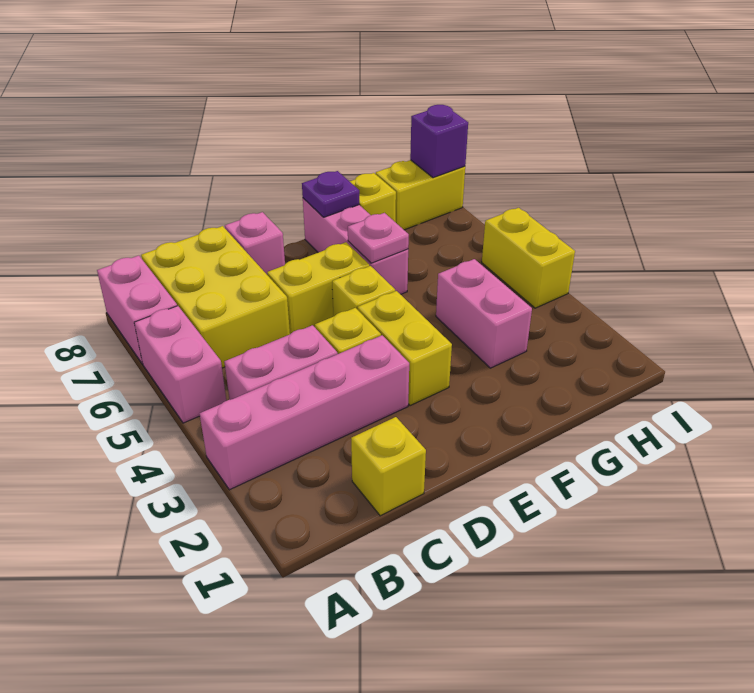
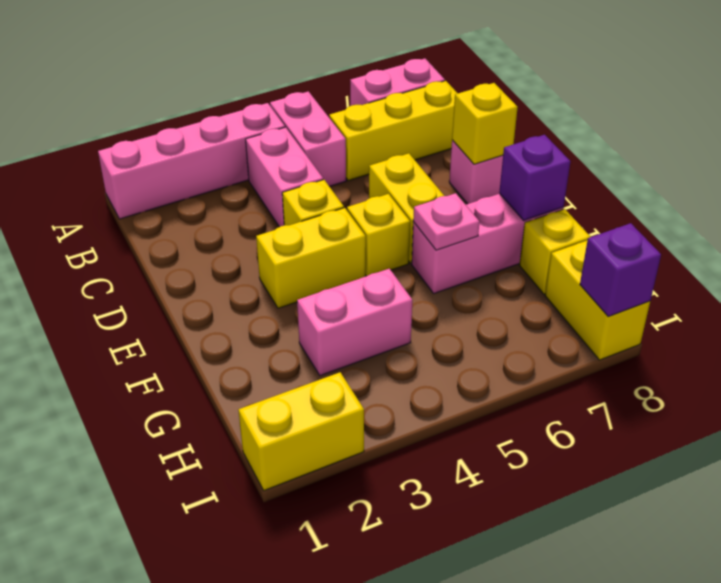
pink brick A3:D3 level 1 -> pink brick A1:A4 level 1
pink brick A5:A6 level 1 -> pink brick A5:B5 level 1
yellow brick B6:C8 level 1 -> yellow brick B6:B8 level 1
yellow brick C1 level 1 -> yellow brick D8 level 2
purple plate F8 level 2 -> purple brick F8 level 2
yellow brick I4:I5 level 1 -> yellow brick I1:I2 level 1

